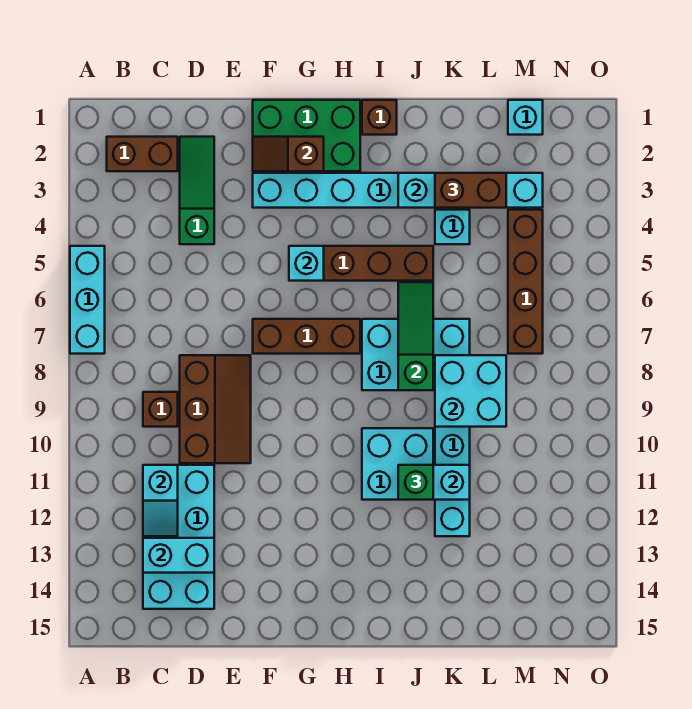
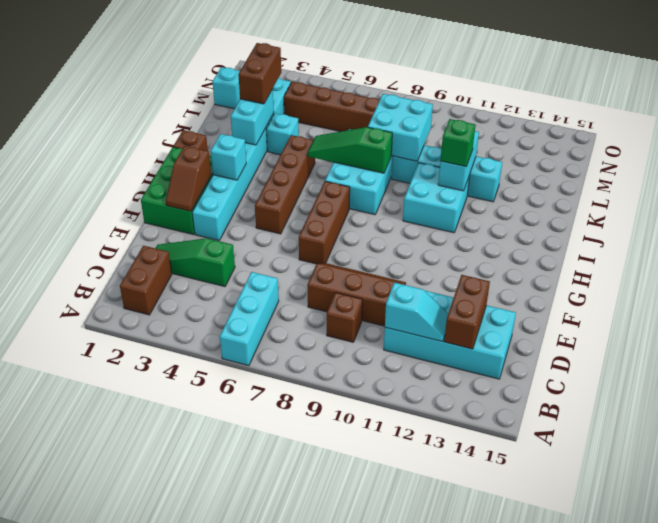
cyan brick A5:A7 level 1 -> cyan brick A6:C6 level 1
cyan brick C13:D13 level 2 -> brown brick C13:D13 level 2
cyan brick G5 level 2 -> cyan brick H3 level 2

